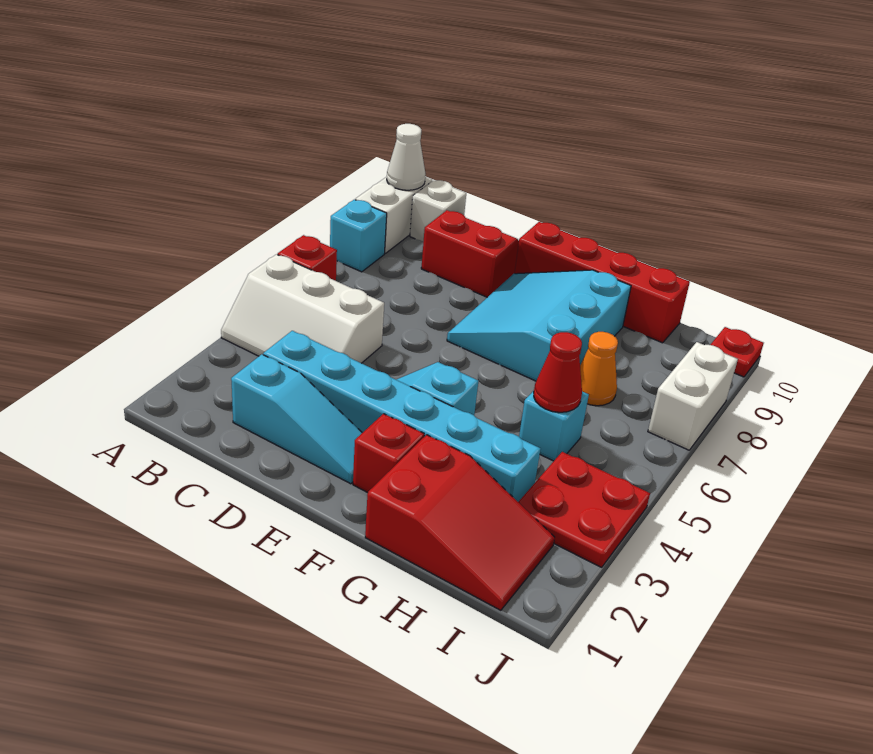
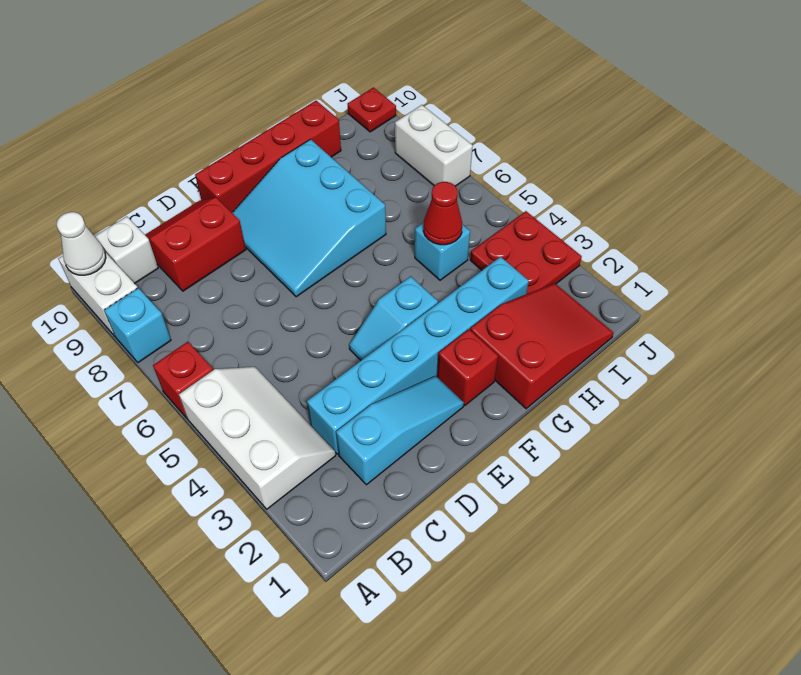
white slope A4:C5 level 1 top 5 -> white slope A3:B5 level 1 top A
orange cone H7 level 1 -> none

